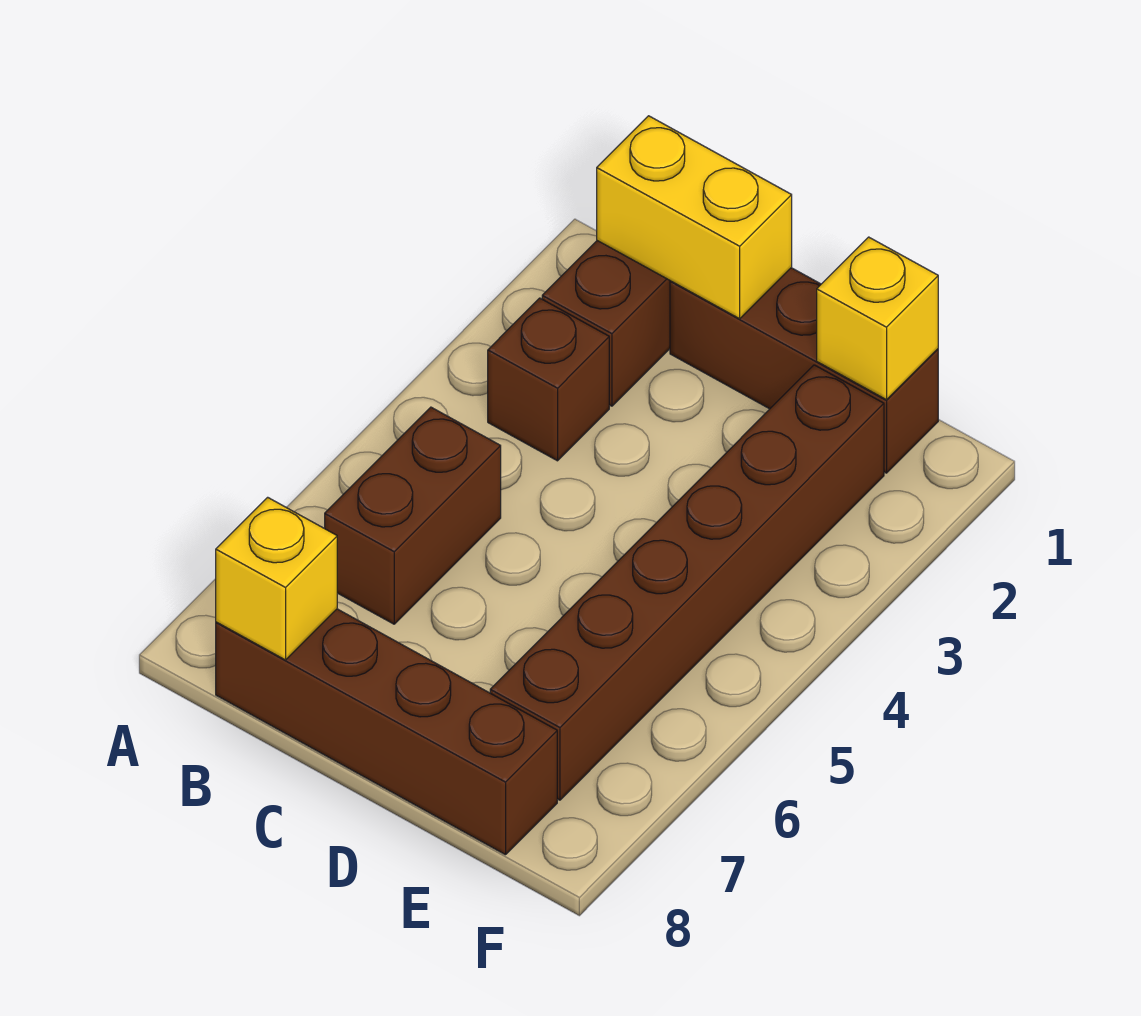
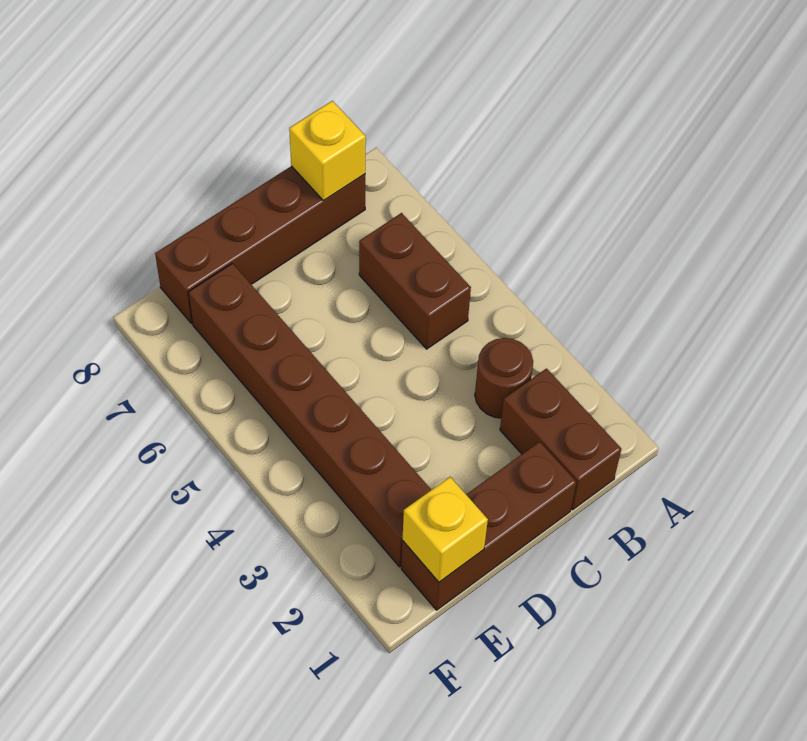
yellow brick B1:C1 level 2 -> none
brown brick B3 level 1 -> brown round brick B3 level 1

